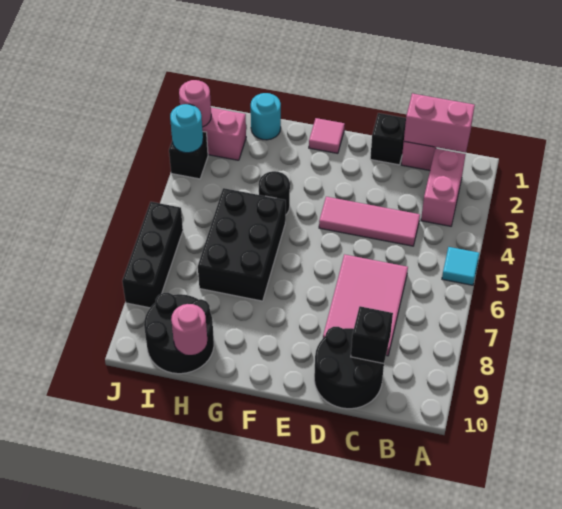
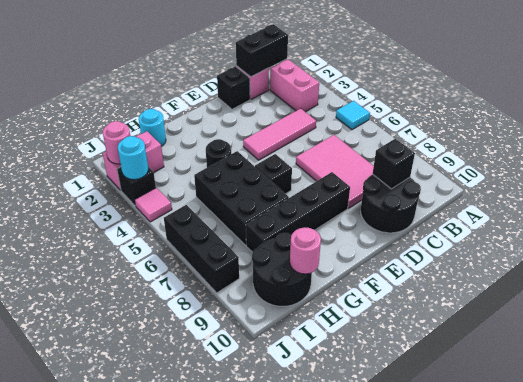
pink brick B1:C1 level 2 -> black brick B1:C1 level 2
none -> black brick E8:H8 level 1
pink tile F1 level 1 -> pink tile J4 level 1
none -> black brick F6 level 1

